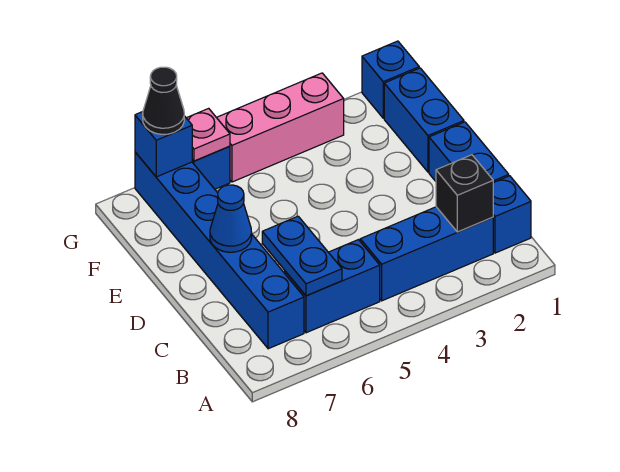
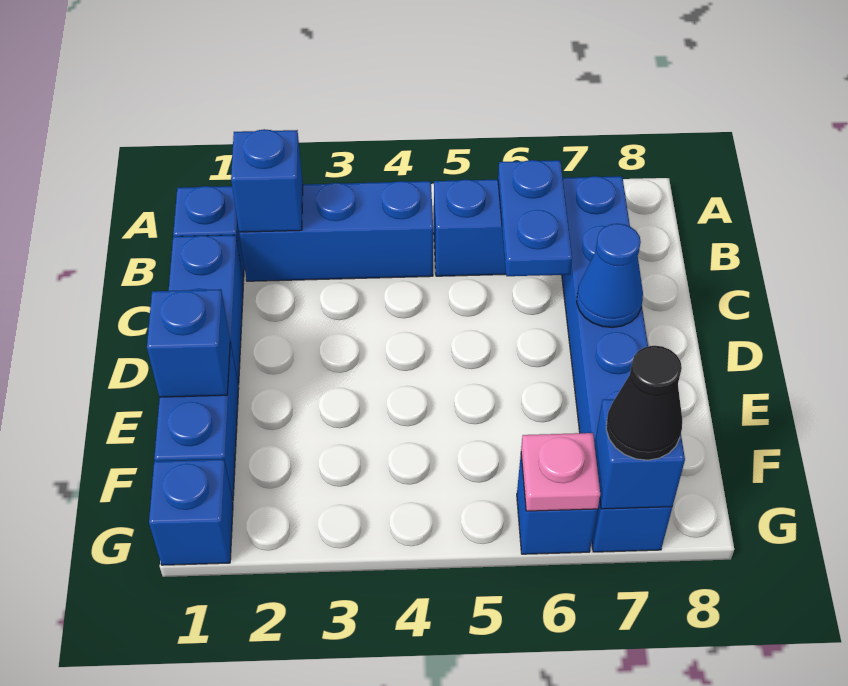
black brick B2 level 2 -> blue brick B2 level 2
none -> blue brick E1 level 2
pink brick G3:G5 level 1 -> none

